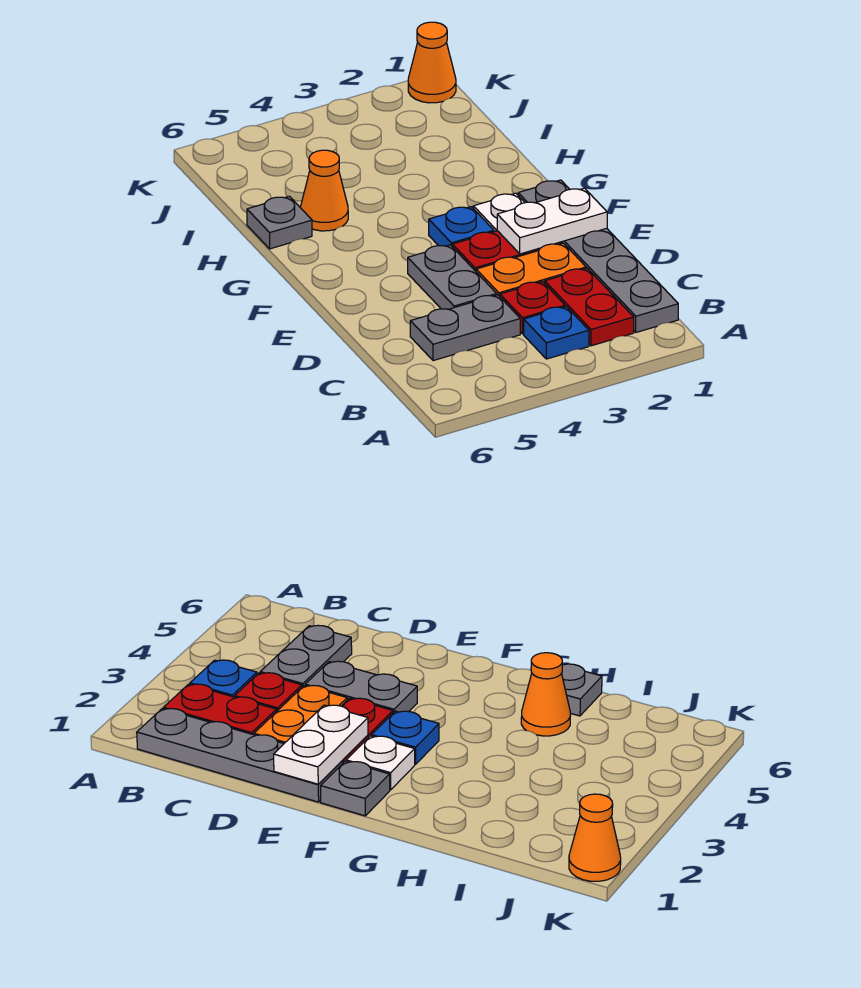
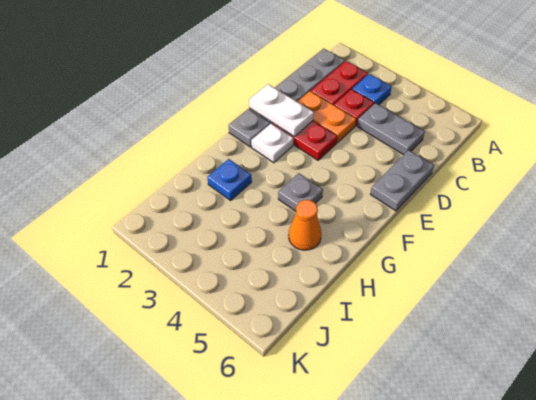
grey plate D4:E4 level 1 -> grey plate D6:E6 level 1
blue plate F3 level 1 -> blue plate H2 level 1
grey plate H6 level 1 -> grey plate G4 level 1
orange cone K1 level 1 -> none

